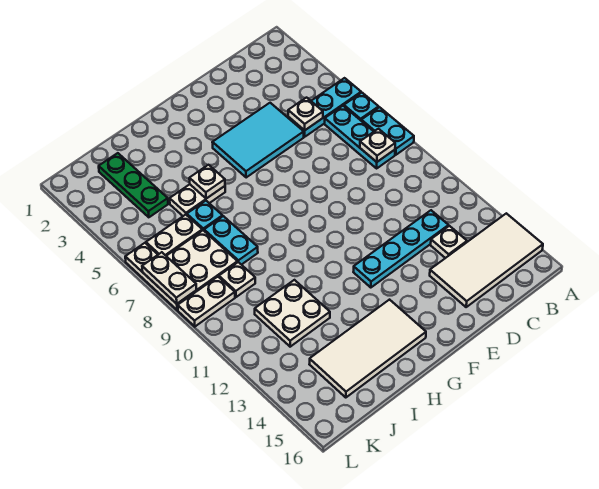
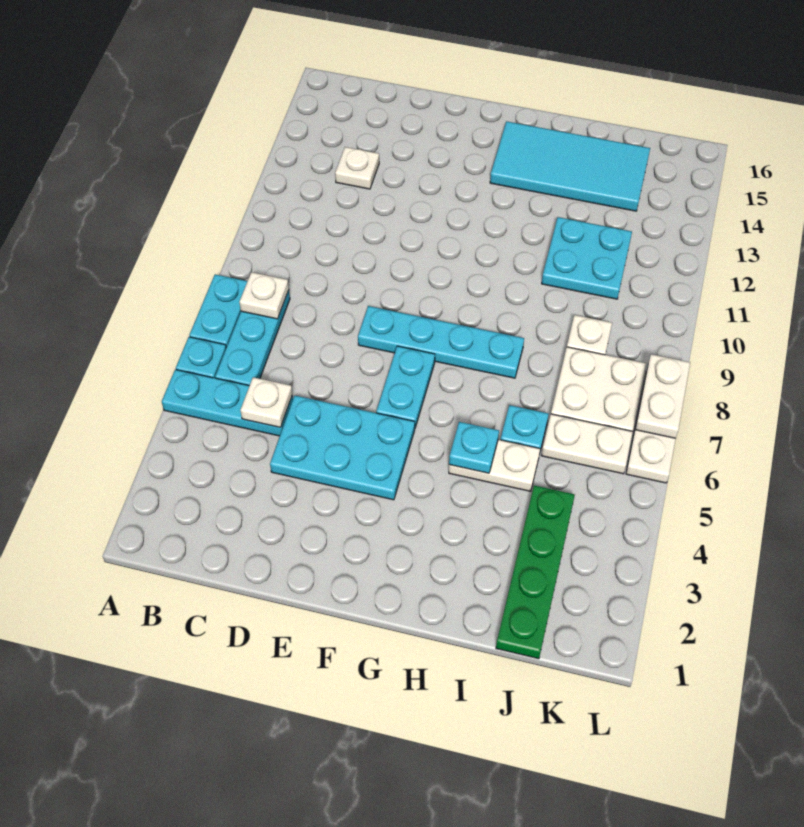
white tile A14:D15 level 1 -> none
cyan plate C12:F12 level 1 -> cyan plate E8:H8 level 1
cyan tile D4:F5 level 1 -> cyan plate D4:F5 level 1
white tile G14:J15 level 1 -> cyan tile G14:J15 level 1
white plate H5 level 2 -> cyan plate H5 level 2
cyan plate I7:I8 level 1 -> cyan plate F6:F7 level 1
white plate I11:J12 level 1 -> cyan plate I11:J12 level 1
green plate J2:J4 level 1 -> green plate J1:J4 level 1
white plate K9:L9 level 1 -> none

